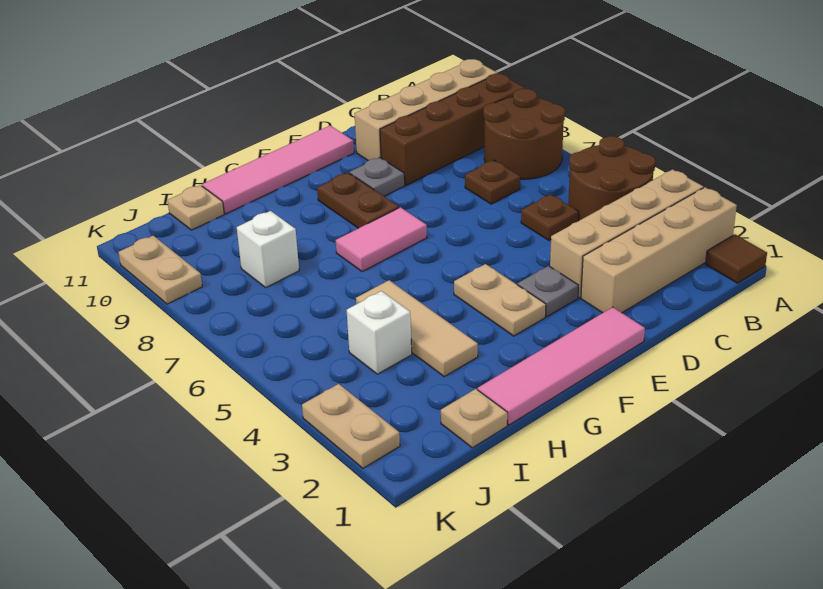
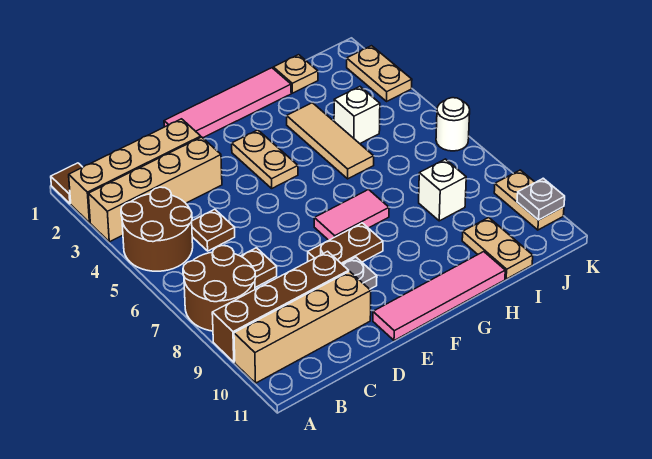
grey plate E3 level 1 -> grey plate K10 level 2
brown plate F8:F9 level 1 -> brown plate E8:F8 level 1
tan plate I11 level 1 -> tan plate I10:I11 level 1
none -> white round brick K6 level 1

